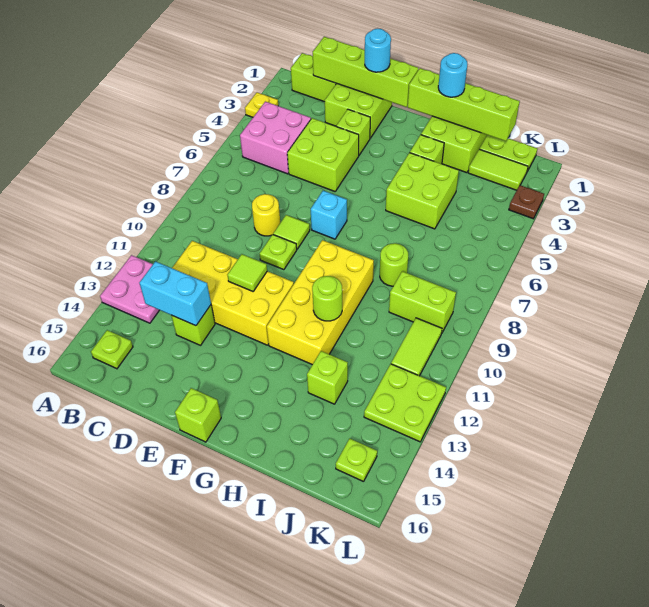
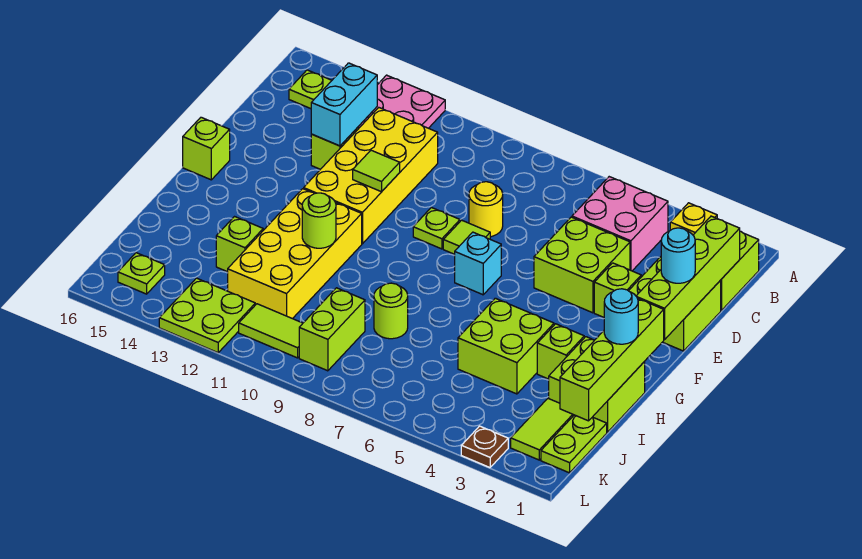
yellow brick G9:H12 level 1 -> yellow brick G11:J12 level 1

